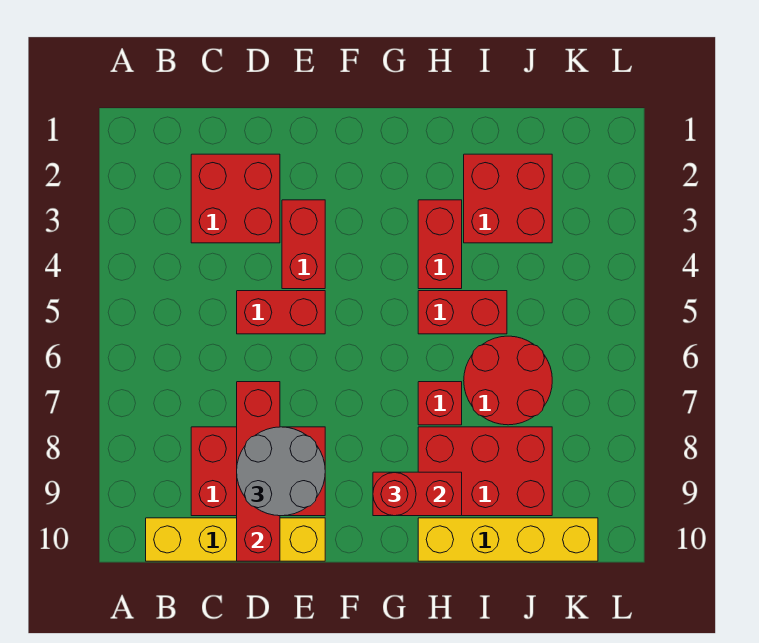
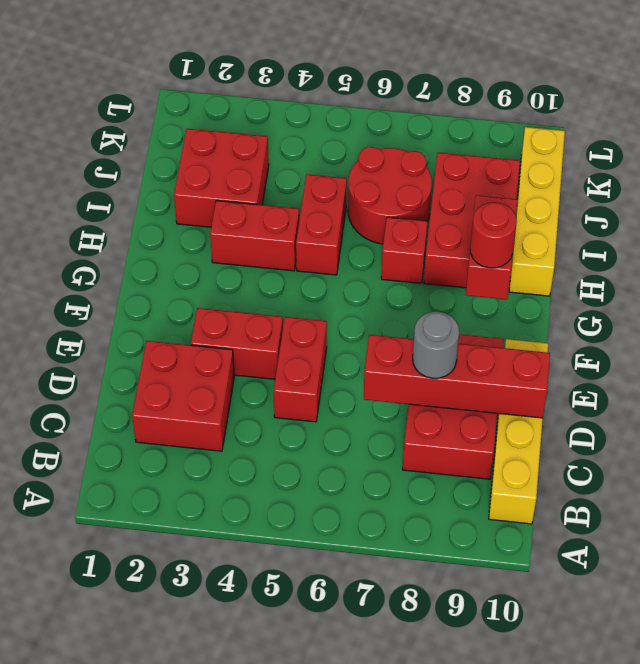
grey round brick D8:E9 level 3 -> grey round brick D8 level 3

